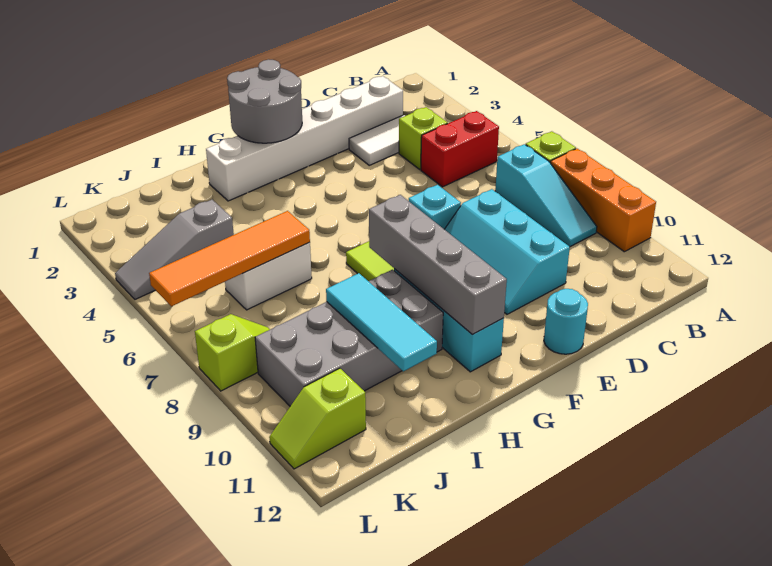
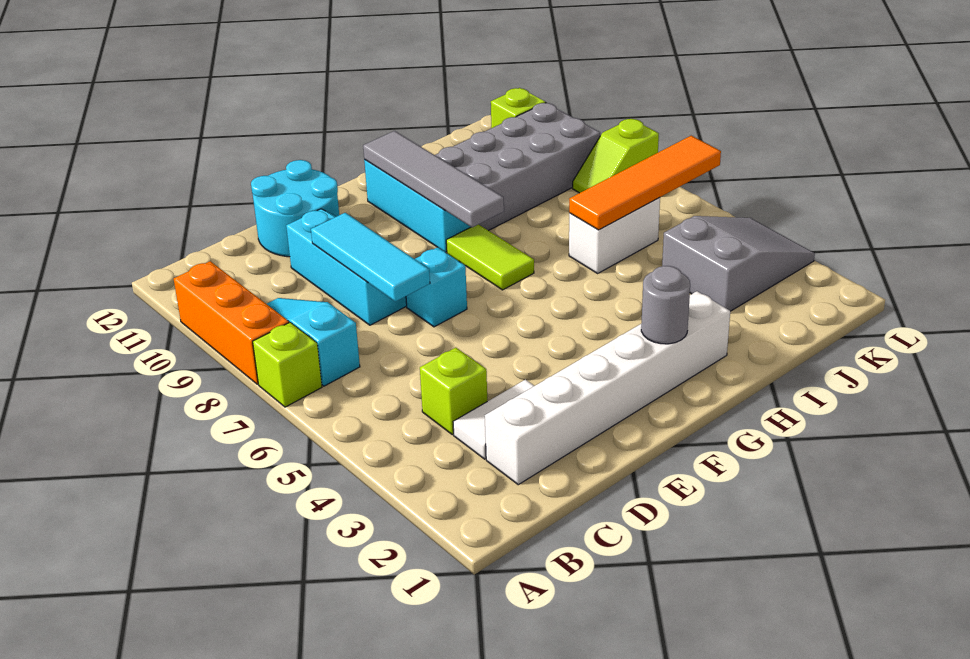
red brick B5:C5 level 1 -> none
cyan round brick E12 level 1 -> cyan round brick D11:E12 level 1
grey round brick F1:G2 level 2 -> grey round brick G2 level 2
grey brick G8:G11 level 2 -> grey tile G8:G11 level 2
cyan tile I9:I11 level 2 -> cyan tile D7:D9 level 2
grey slope J4:L4 level 1 top J -> grey slope J3:L4 level 1 top J

